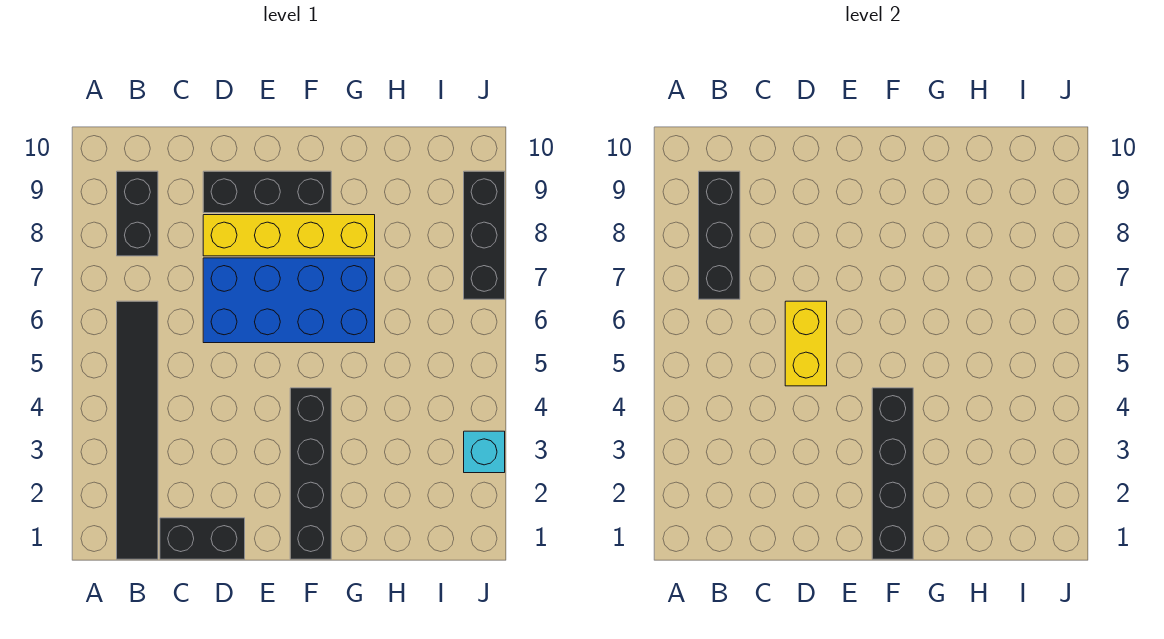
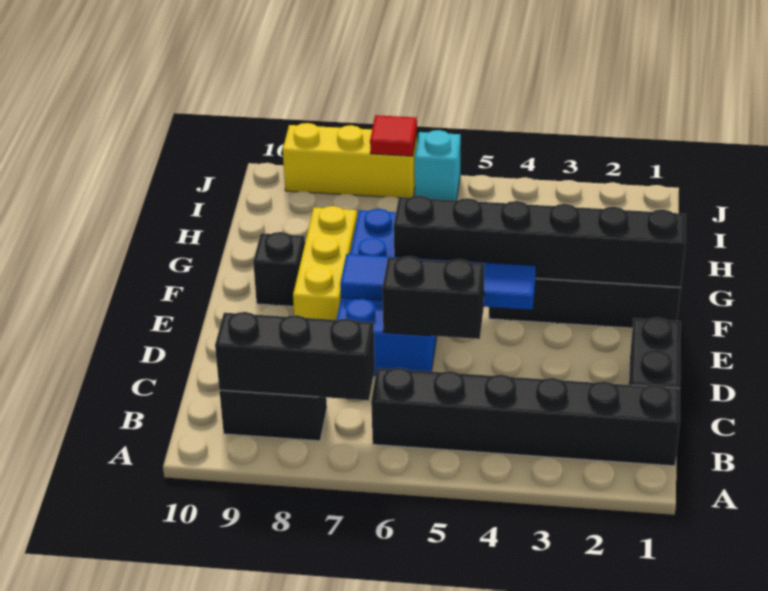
black tile B1:B6 level 1 -> black brick B1:B6 level 1
yellow brick D5:D6 level 2 -> black brick D5:D6 level 2
yellow brick D8:G8 level 1 -> yellow brick E8:G8 level 1
black brick D9:F9 level 1 -> black brick F9 level 1
none -> blue tile E4:E7 level 2
black brick F1:F4 level 2 -> black brick F1:F6 level 2
cyan brick J3 level 1 -> cyan brick J6 level 1
black brick J7:J9 level 1 -> yellow brick J7:J9 level 1
none -> red tile J7 level 2

